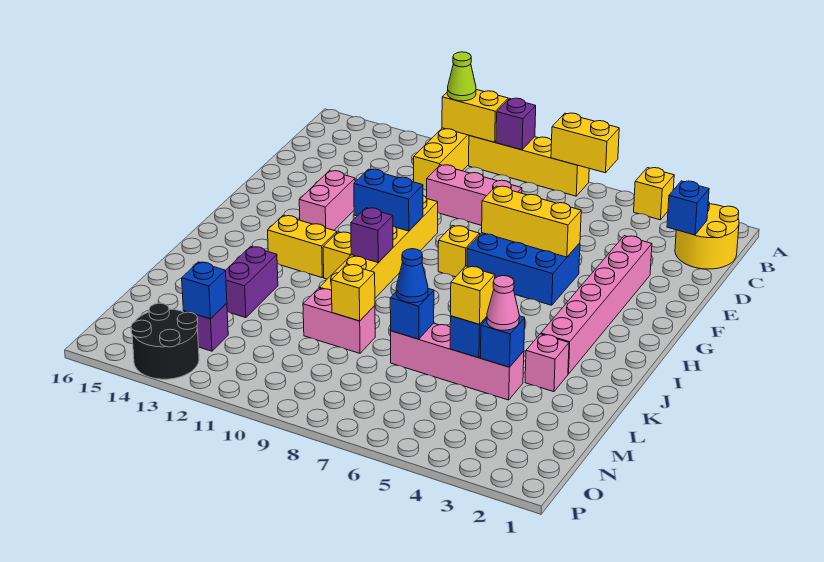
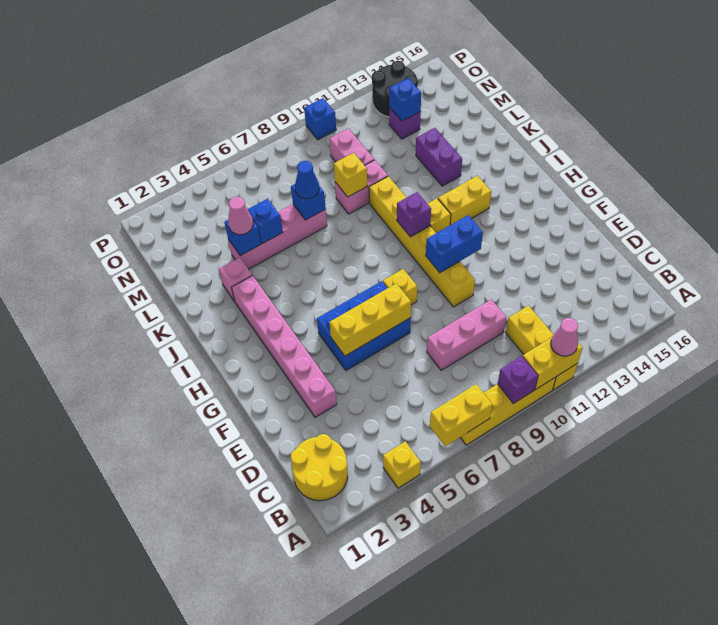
lime cone A11 level 3 -> pink cone A11 level 3
blue brick C2 level 2 -> blue brick P10 level 1
pink brick F13:G13 level 1 -> pink brick M10:N10 level 1
yellow brick L5 level 3 -> none

